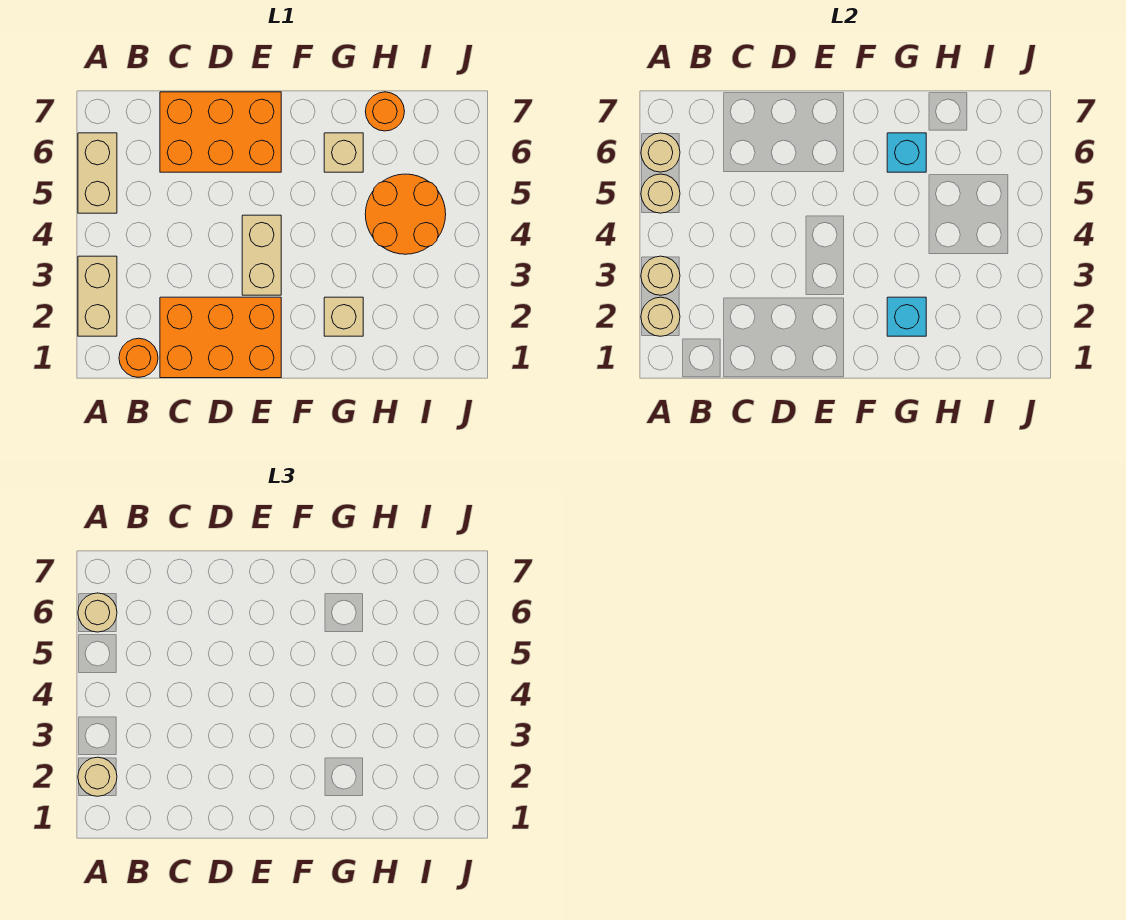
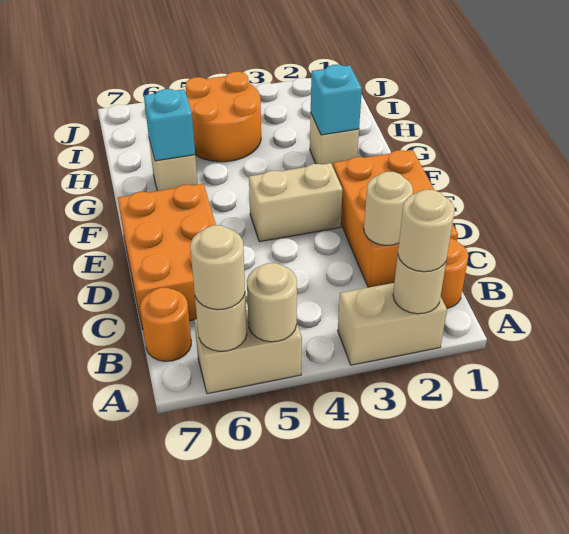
tan round brick A3 level 2 -> tan round brick C2 level 2
orange round brick H7 level 1 -> orange round brick B7 level 1

